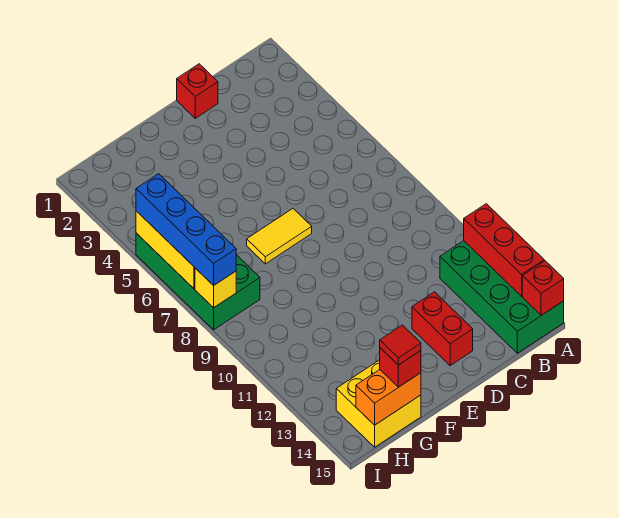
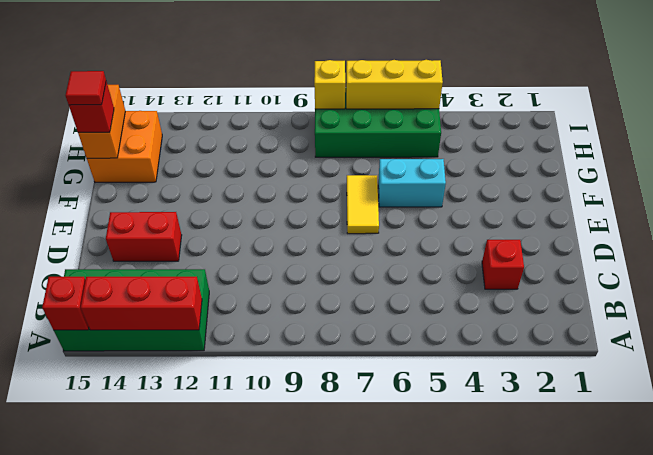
red brick D1 level 1 -> red brick C3 level 1
none -> cyan brick F5:F6 level 1
yellow brick G14:H15 level 1 -> orange brick G14:H15 level 1
blue brick I5:I8 level 3 -> none

